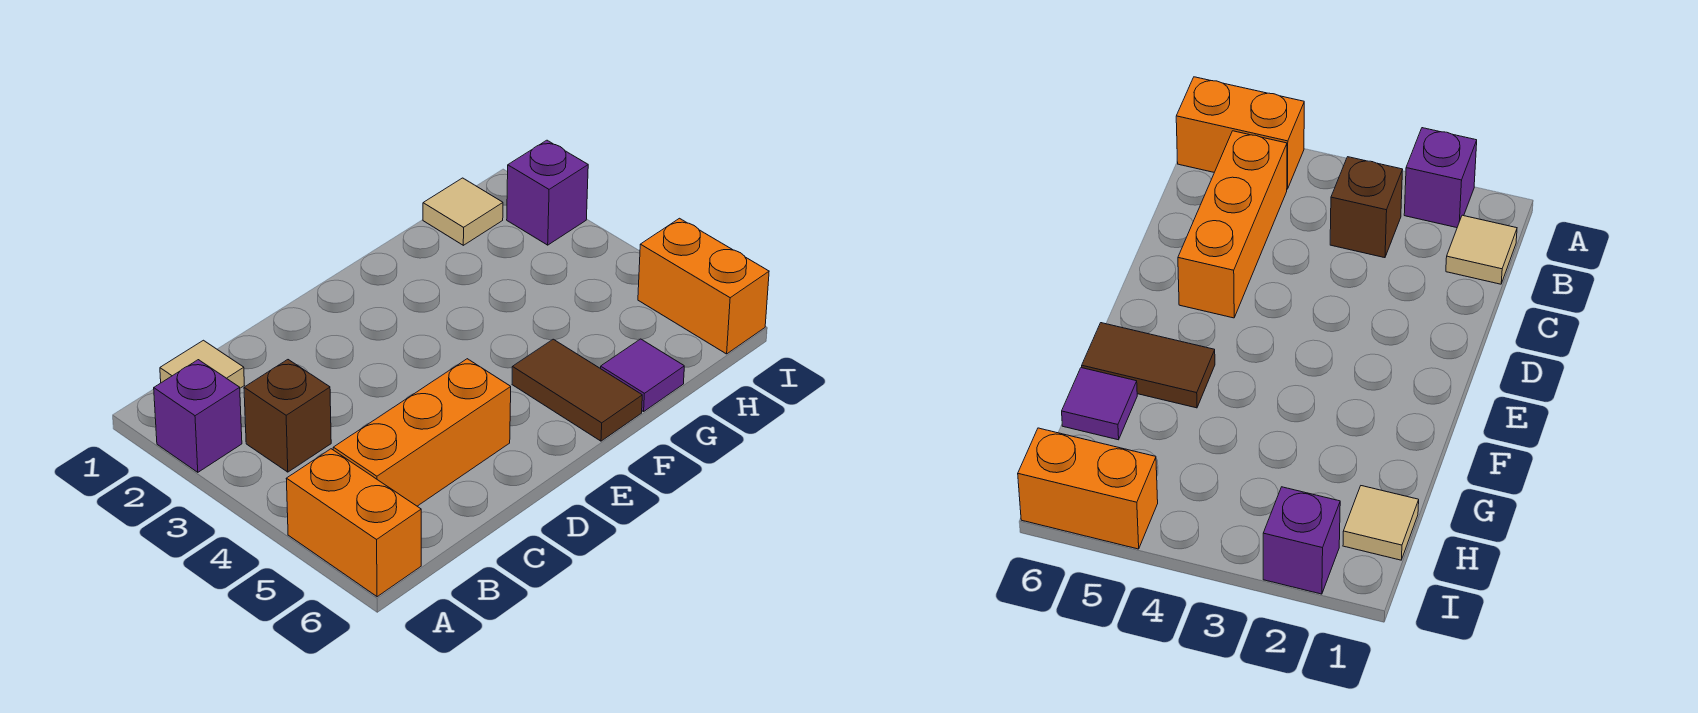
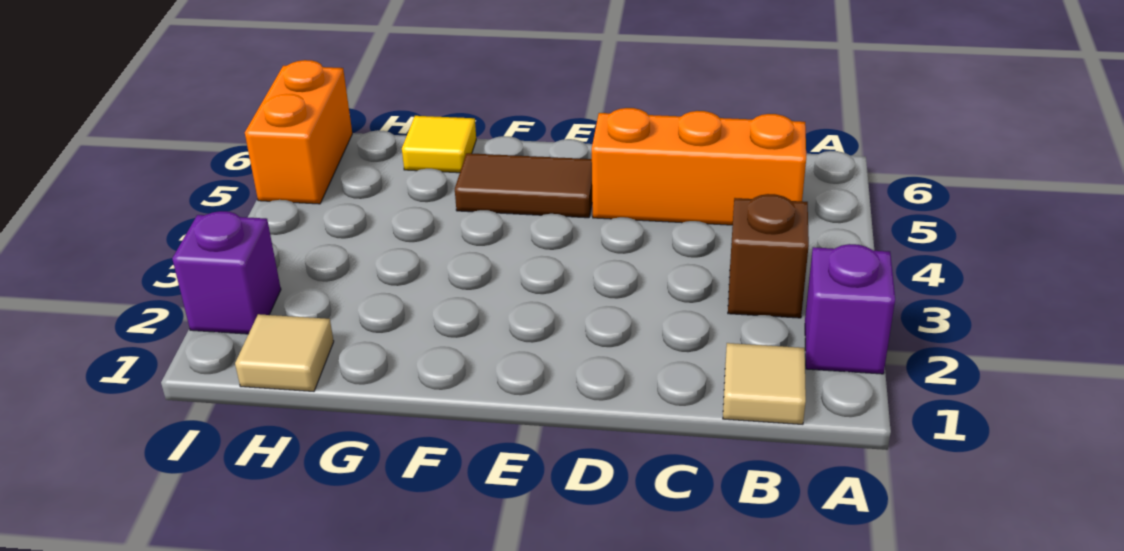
orange brick A5:A6 level 1 -> none
brown tile F5:F6 level 1 -> brown tile E5:F5 level 1
purple tile G6 level 1 -> yellow tile G6 level 1

